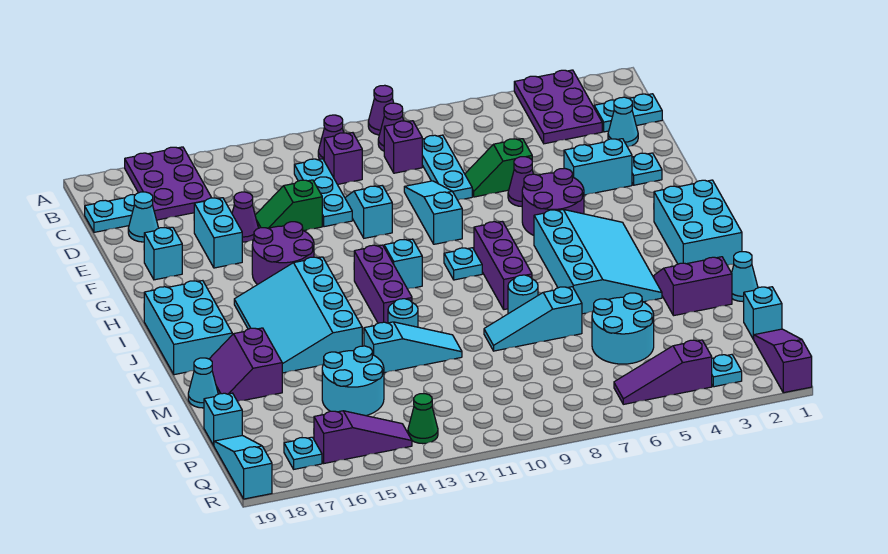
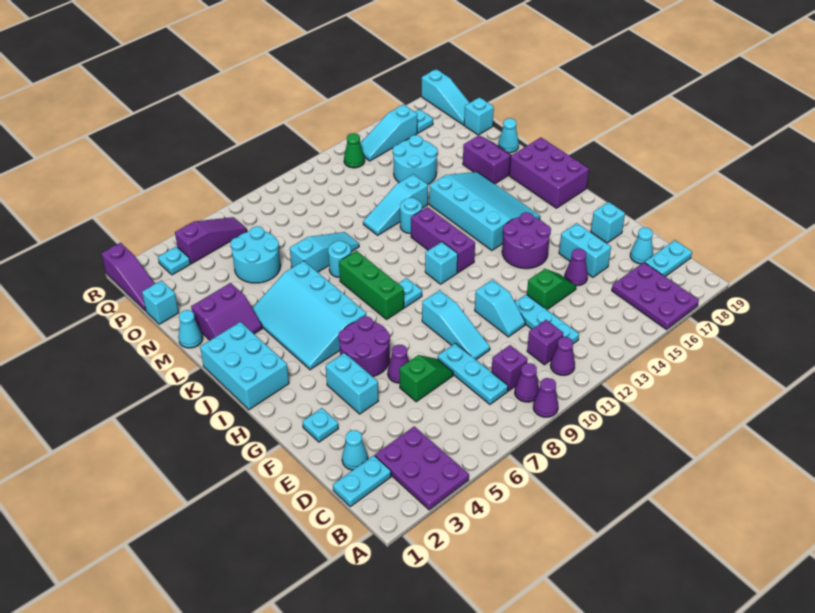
cyan brick F3:F4 level 1 -> cyan brick F4:G4 level 1
purple brick I8:K8 level 1 -> green brick I8:K8 level 1
cyan brick I18:K19 level 1 -> purple brick I18:K19 level 1
purple slope Q14:Q16 level 1 top 16 -> cyan slope Q14:Q16 level 1 top 16

